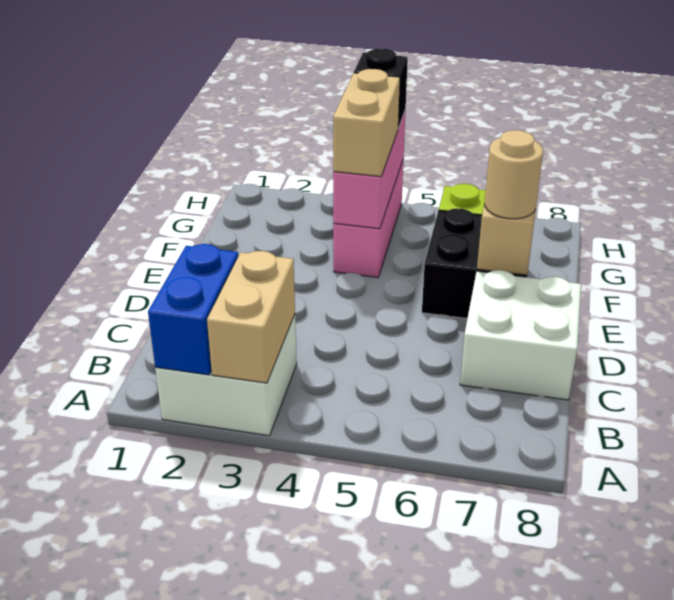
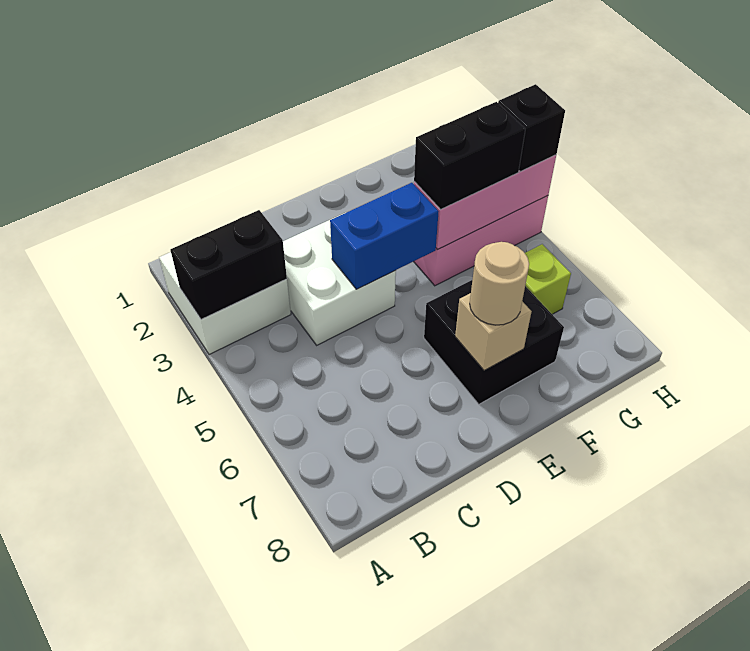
blue brick A2:B2 level 2 -> blue brick D4:E4 level 2
tan brick A3:B3 level 2 -> black brick A3:B3 level 2
white brick C7:D8 level 1 -> white brick C3:D4 level 1
tan brick F4:G4 level 3 -> black brick F4:G4 level 3

